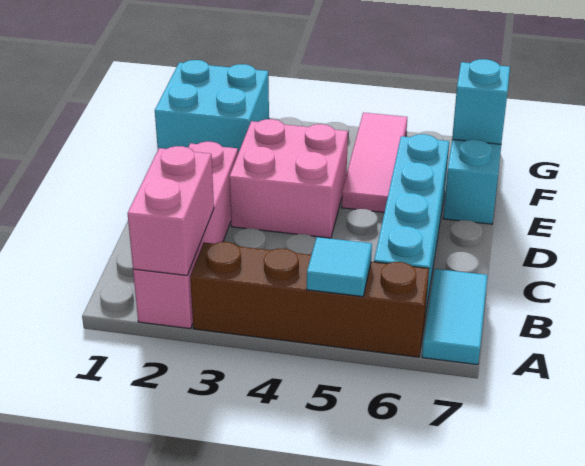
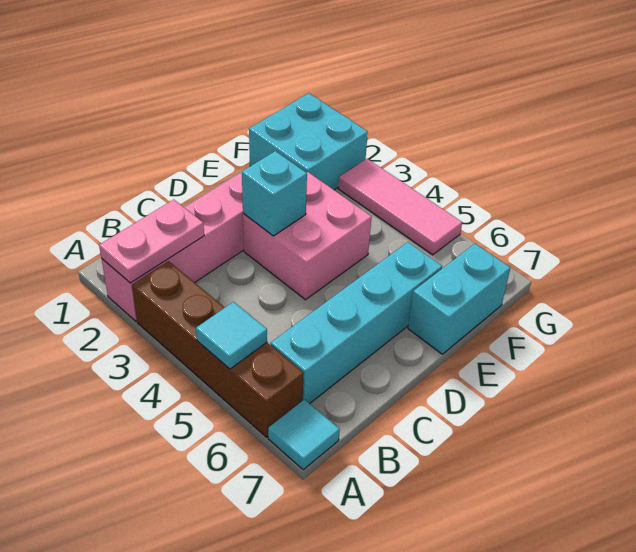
pink brick A2:B2 level 2 -> pink plate A2:B2 level 2
cyan tile A7:B7 level 1 -> cyan tile A7 level 1
pink tile E5:G5 level 1 -> pink tile G3:G5 level 1
cyan brick F7 level 2 -> cyan brick D3 level 2

